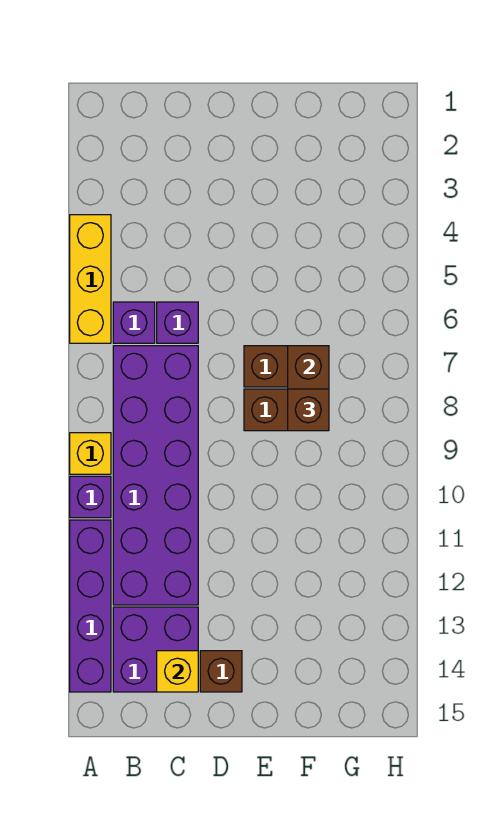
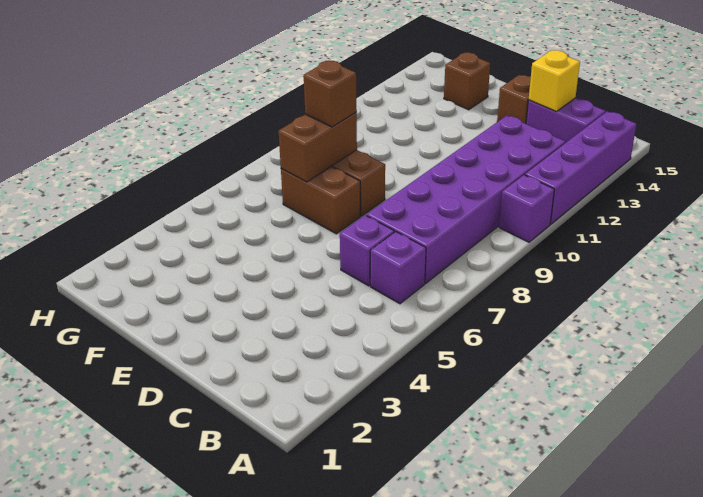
yellow brick A4:A6 level 1 -> none
yellow brick A9 level 1 -> none
purple brick B13:C14 level 1 -> purple brick B14:C14 level 1
none -> brown brick F14 level 1

